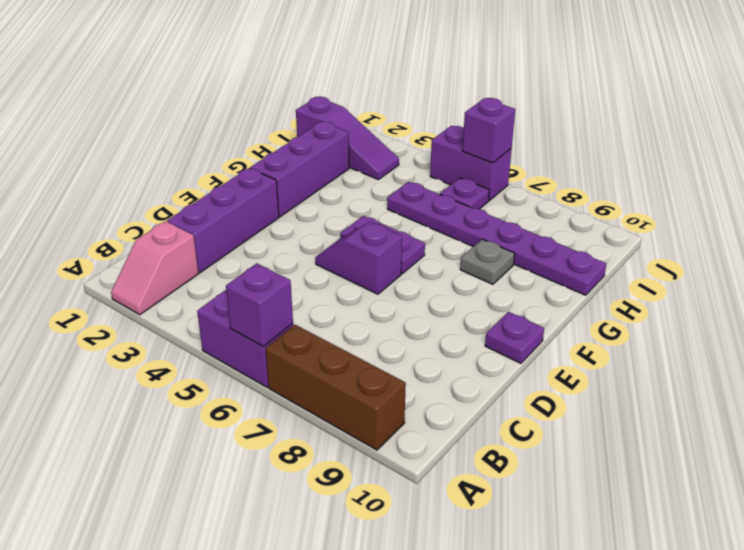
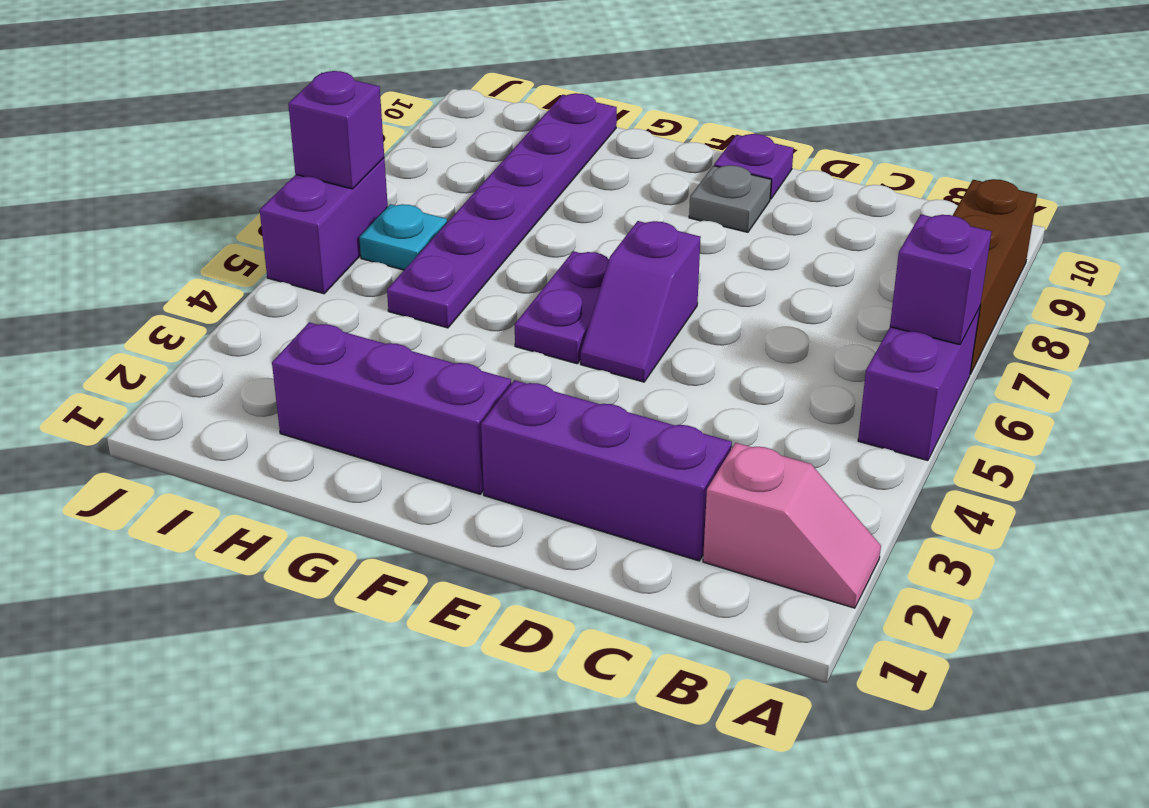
grey plate G8 level 1 -> grey plate E9 level 1
purple slope I1:I3 level 1 top 1 -> none
purple plate I6 level 1 -> cyan plate I6 level 1

